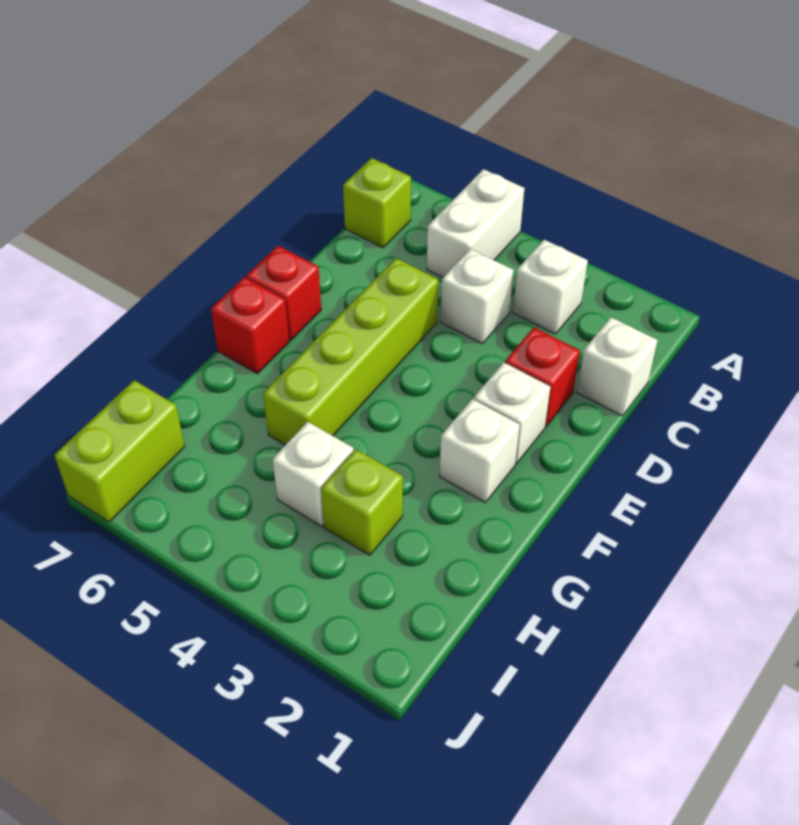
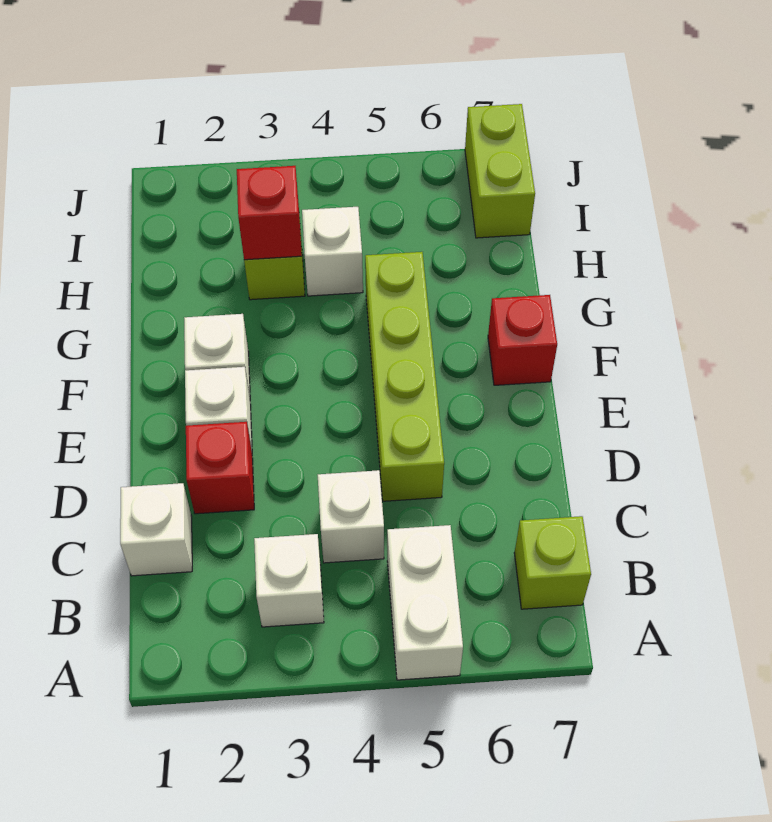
red brick E7 level 1 -> red brick H3 level 2

